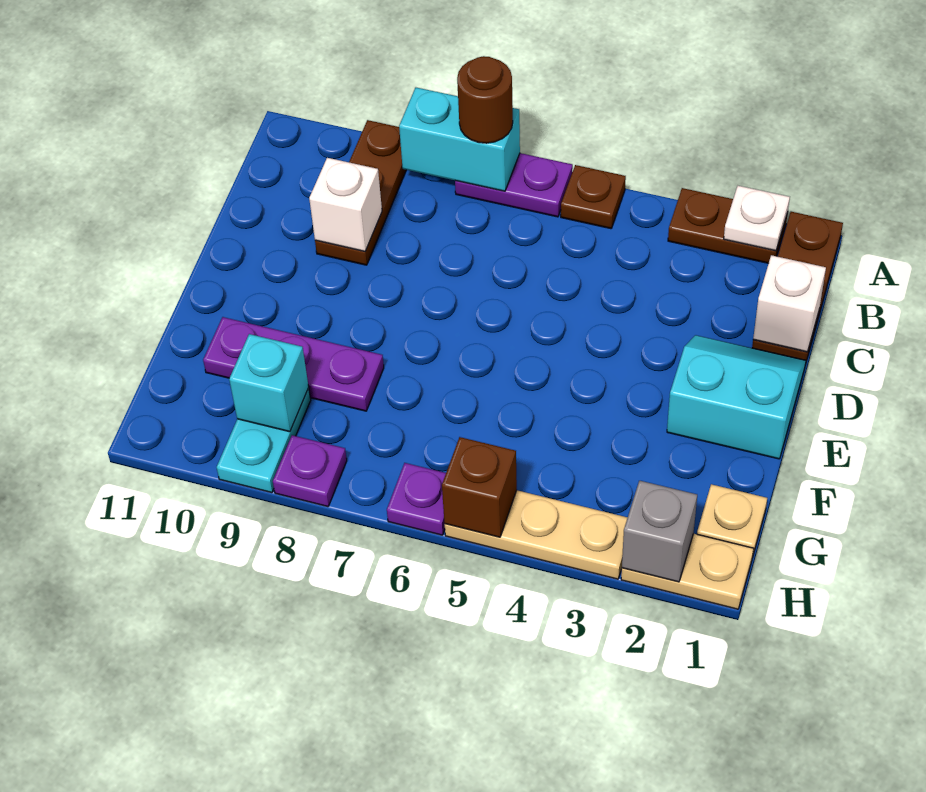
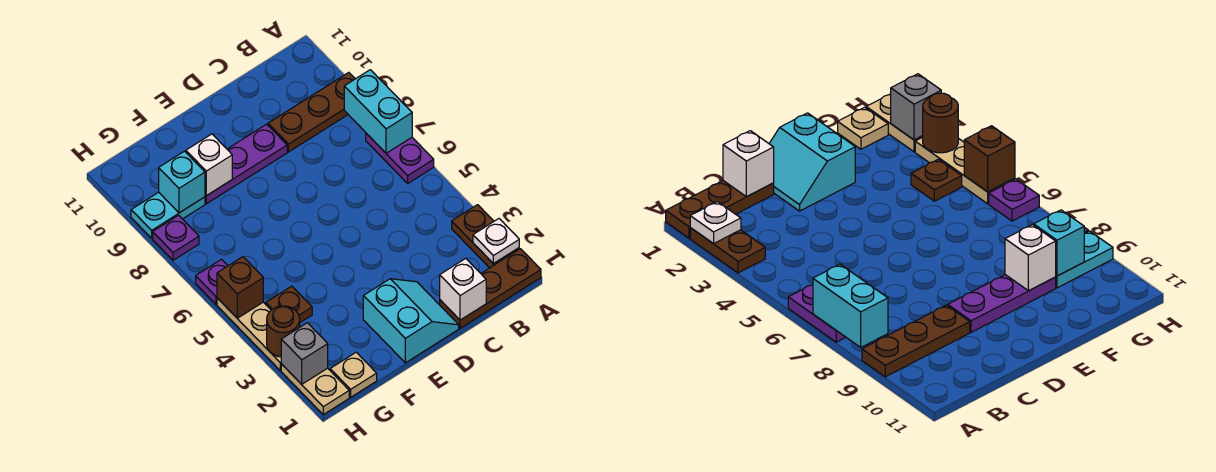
brown plate A5 level 1 -> brown plate G4 level 1
brown round brick A7 level 3 -> brown round brick H3 level 2
white brick C9 level 2 -> white brick F9 level 2
purple plate F8:F10 level 1 -> purple plate D9:F9 level 1

